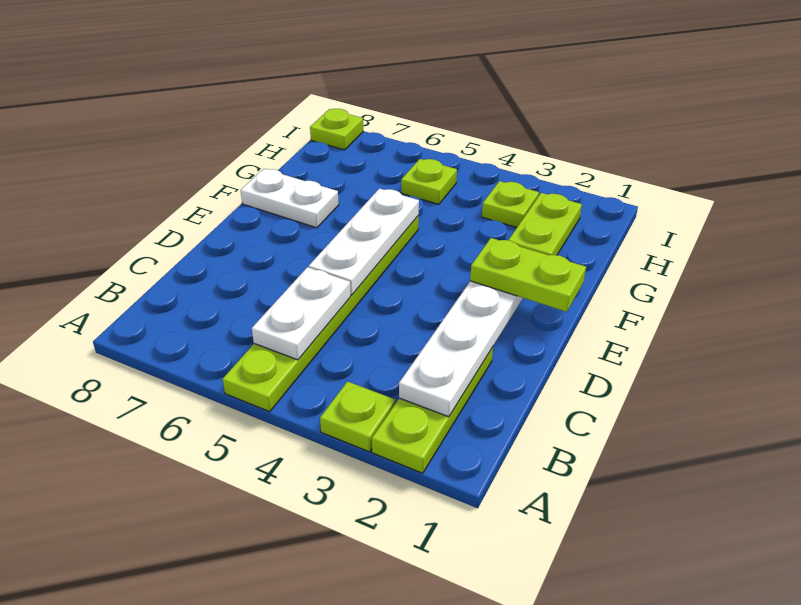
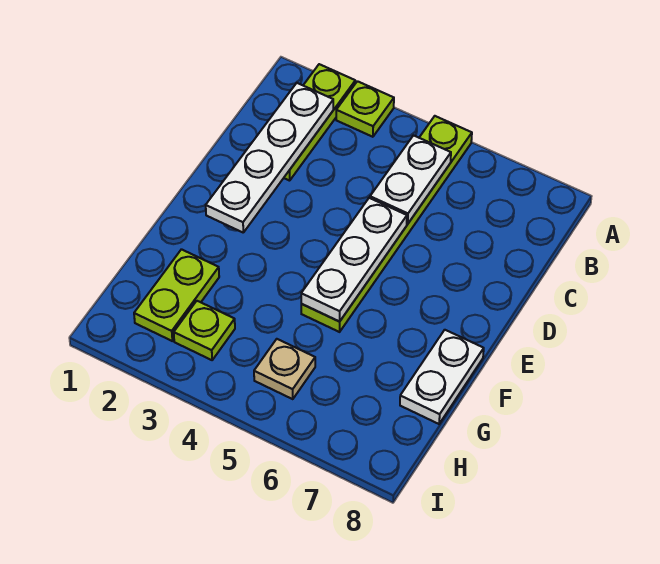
lime plate E1:E2 level 3 -> none
white plate F7:F8 level 1 -> white plate F8:G8 level 1
lime plate H5 level 1 -> tan plate H5 level 1
lime plate I8 level 1 -> none

